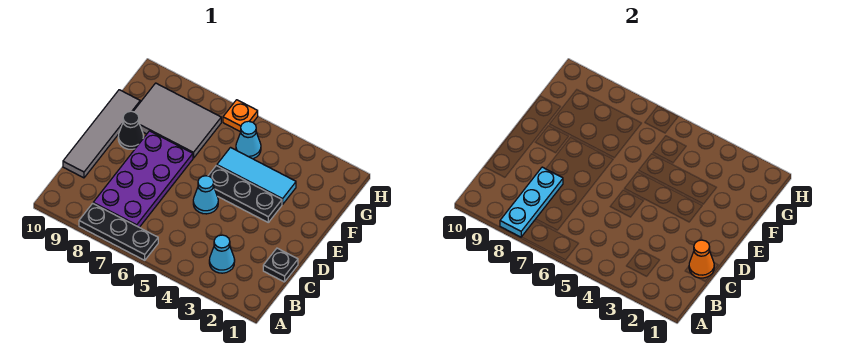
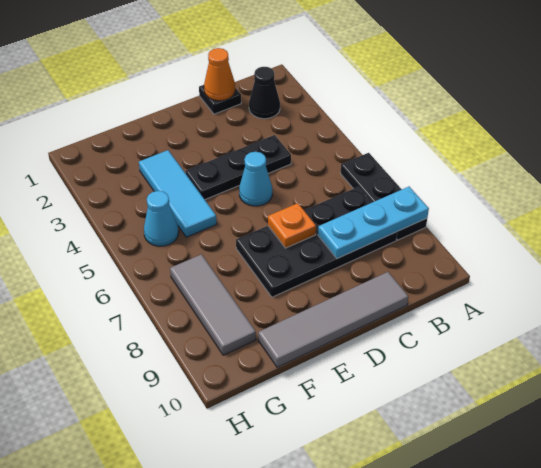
cyan cone B3 level 1 -> none
purple plate B7:E8 level 1 -> black plate B7:E8 level 1
black plate E3:E5 level 1 -> black plate C4:E4 level 1
black cone E9 level 1 -> black cone B2 level 1
grey tile F7:G9 level 1 -> grey tile G7:G9 level 1
orange plate H6 level 1 -> orange plate D7 level 2

